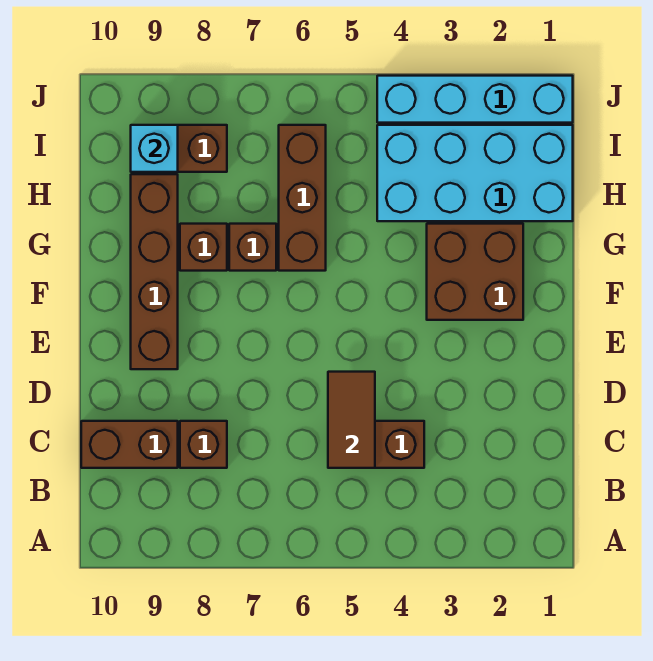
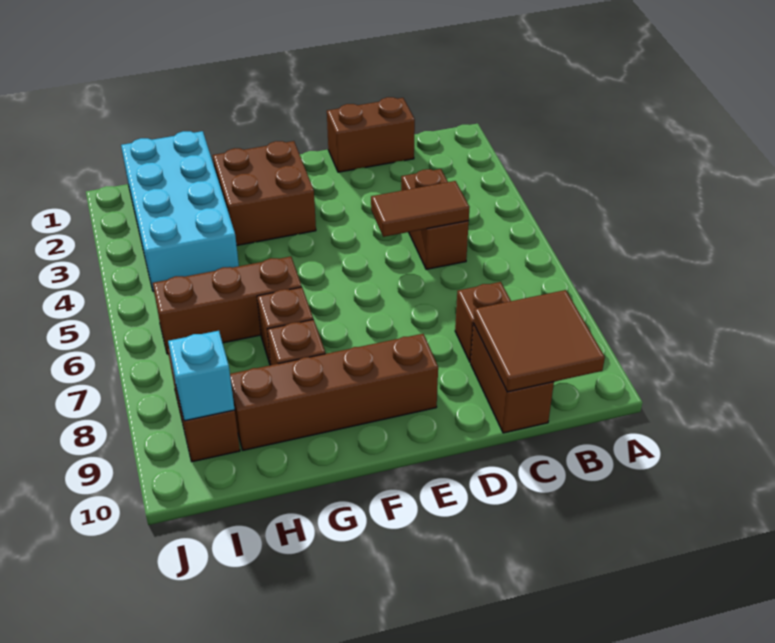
none -> brown tile B9:C10 level 2
none -> brown brick C1:D1 level 1
cyan brick J1:J4 level 1 -> none

